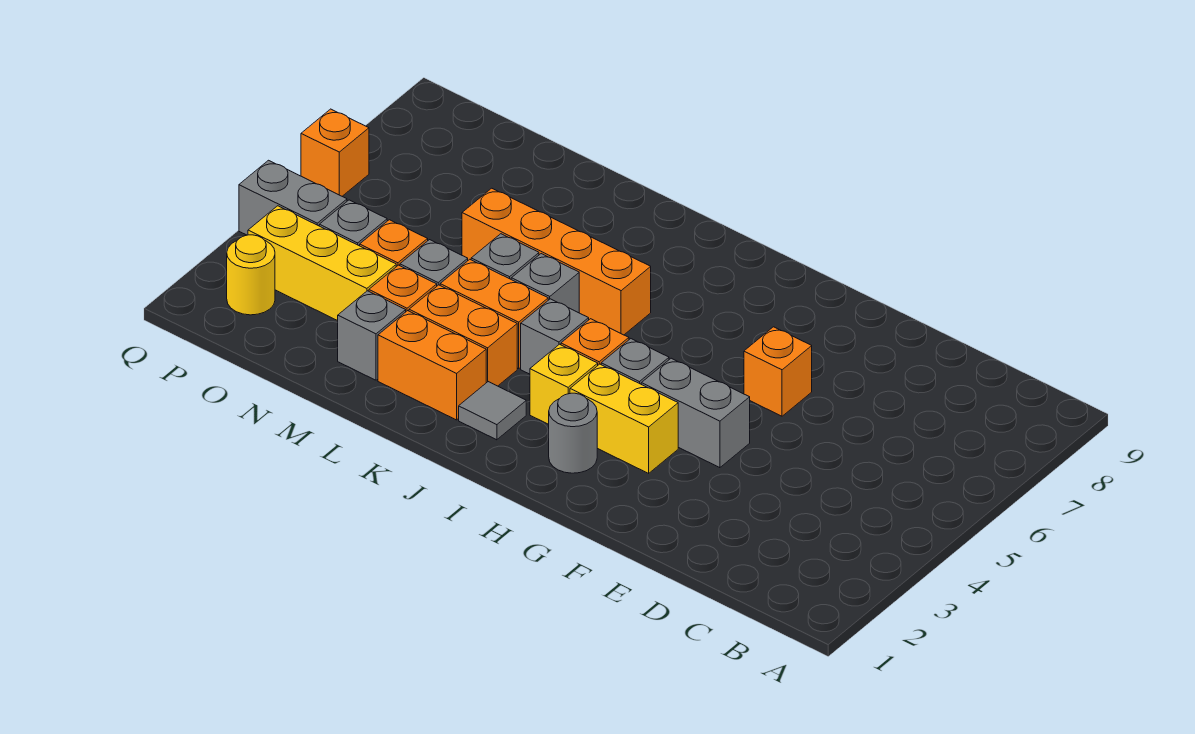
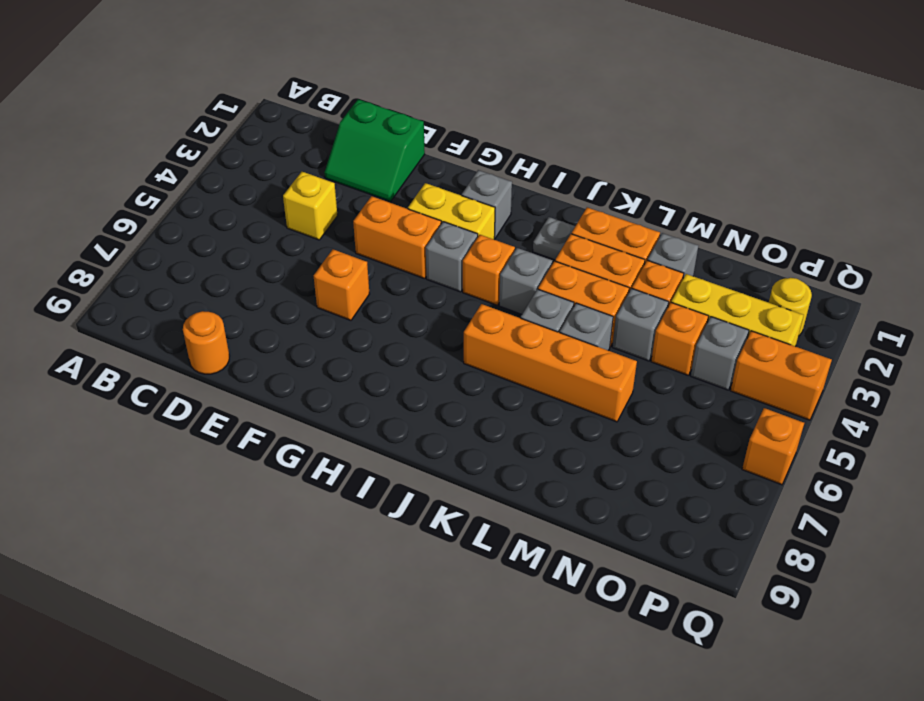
none -> green slope D1:E2 level 1 top 1
none -> orange round brick D9 level 1
grey brick F4:G4 level 1 -> orange brick F4:G4 level 1
grey round brick H2 level 1 -> grey brick H2 level 1
yellow brick I3 level 1 -> yellow brick D4 level 1
grey tile J2 level 1 -> grey plate J2 level 1
grey brick P4:Q4 level 1 -> orange brick P4:Q4 level 1

